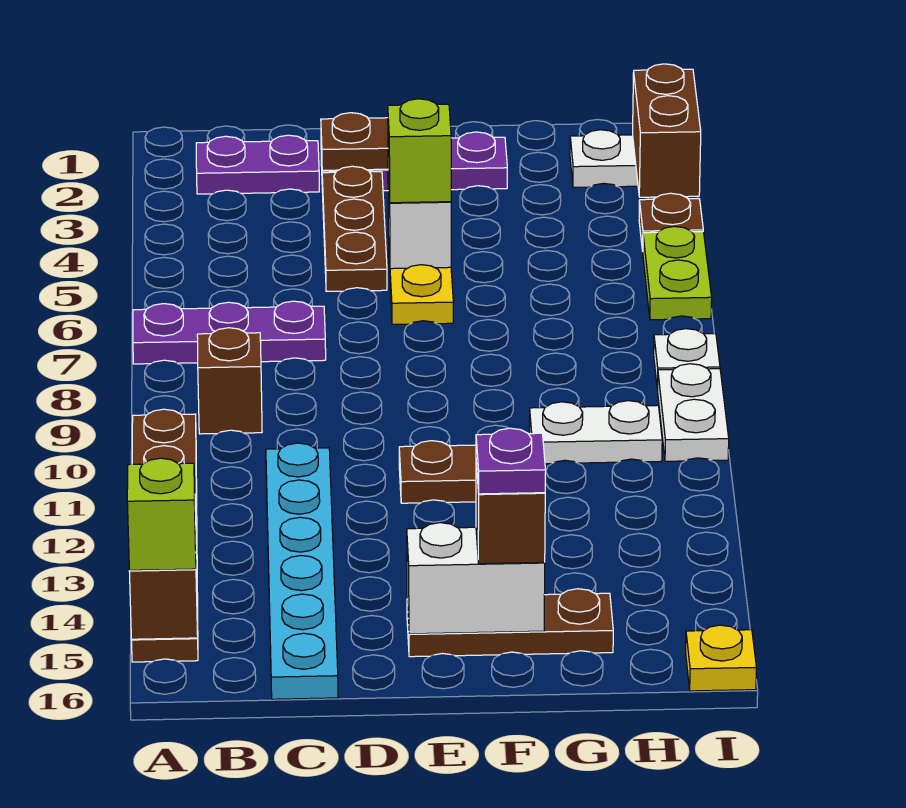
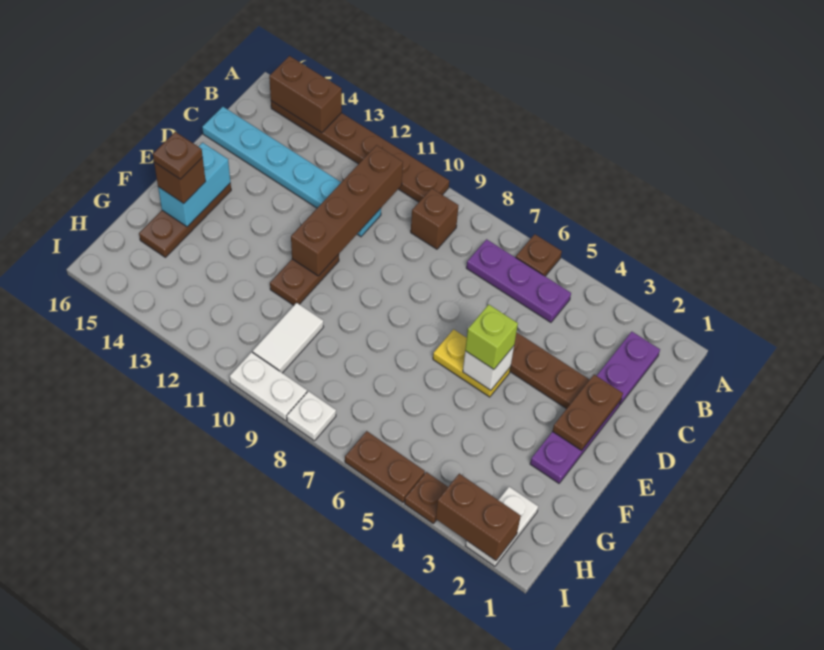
none -> brown plate A6 level 1
purple plate A7:C7 level 1 -> purple plate B5:B7 level 1
lime brick A15 level 3 -> none
none -> brown brick B11:E11 level 2
white brick E15:F15 level 2 -> cyan brick E15:F15 level 2
purple plate F15 level 4 -> brown plate F15 level 4
white plate G10:H10 level 1 -> white tile G10:H10 level 1
lime plate I5:I6 level 1 -> brown plate I5:I6 level 1
yellow plate I16 level 1 -> none

